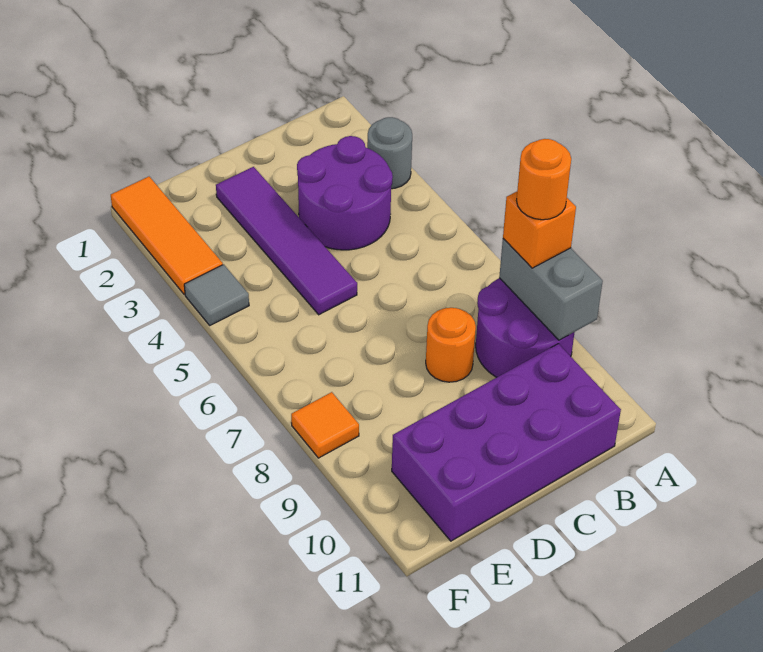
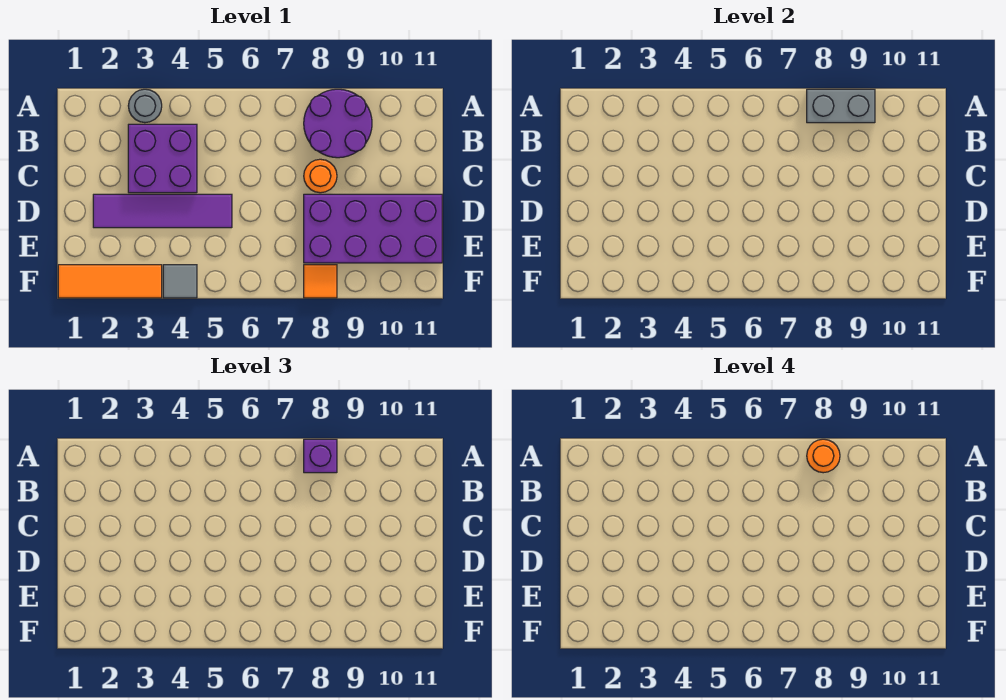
orange brick A8 level 3 -> purple brick A8 level 3
purple round brick B3:C4 level 1 -> purple brick B3:C4 level 1
purple brick B10:E11 level 1 -> purple brick D8:E11 level 1

